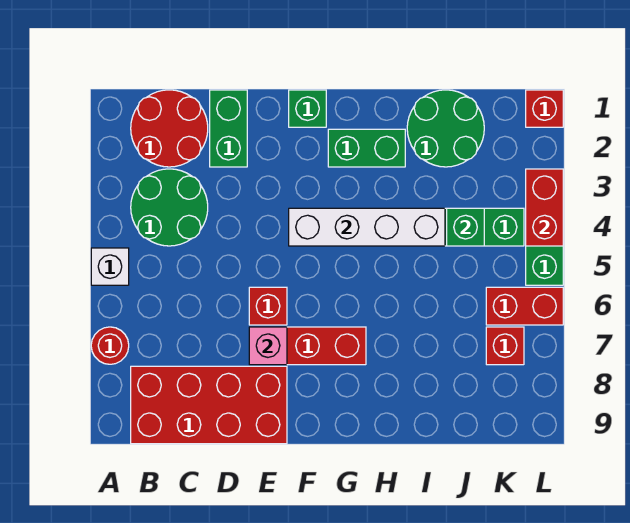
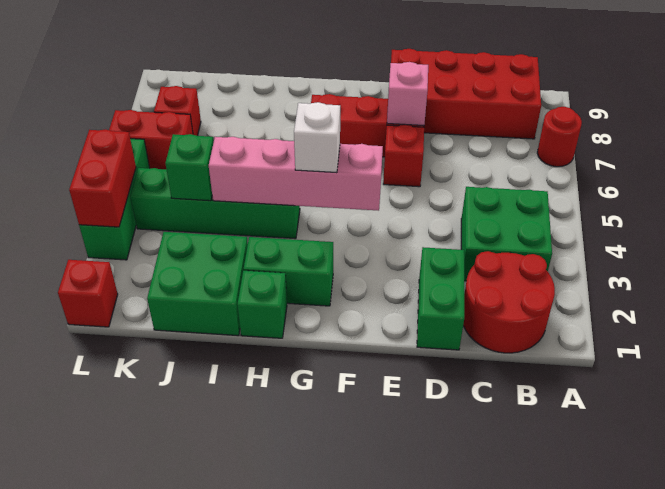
white brick A5 level 1 -> white brick G4 level 3
green round brick B3:C4 level 1 -> green brick B3:C4 level 1
green brick F1 level 1 -> green brick H1 level 1
white brick F4:I4 level 2 -> pink brick F4:I4 level 2
green round brick I1:J2 level 1 -> green brick I1:J2 level 1

